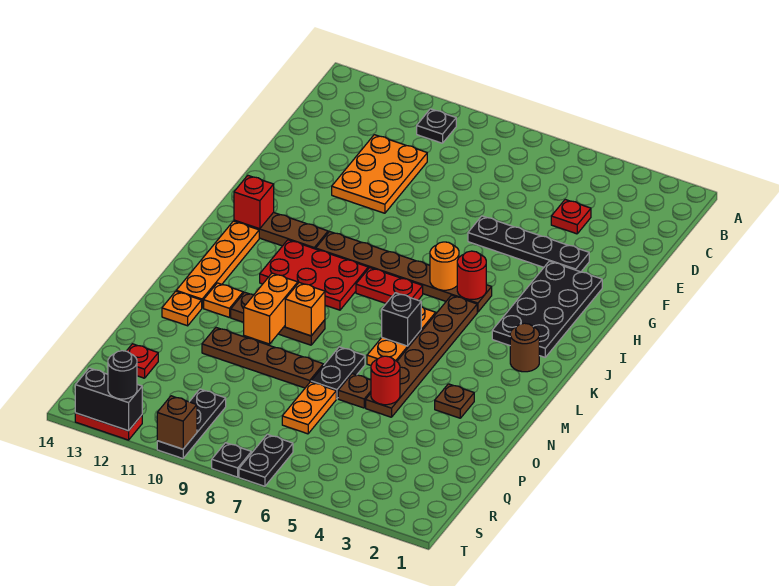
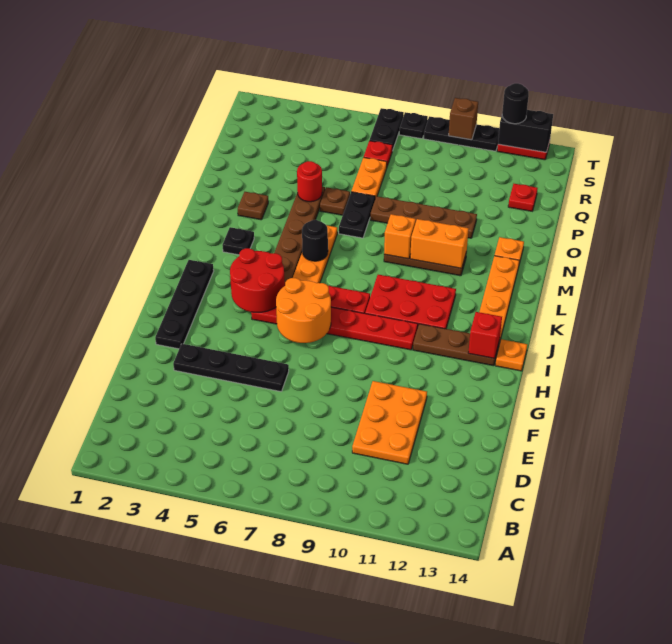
black plate B10 level 1 -> black plate L3 level 1
red plate D4 level 1 -> red plate R7 level 1
black plate G2:J3 level 1 -> black plate G2:J2 level 1
brown plate I5:I10 level 1 -> red plate I5:I10 level 1
red round brick I5 level 2 -> red round brick I4:J5 level 2
orange round brick I6 level 2 -> orange round brick H6:I7 level 2
brown round brick K2 level 1 -> none
black brick L6 level 2 -> black round brick L6 level 2
orange brick M10:N10 level 2 -> orange brick M10:M11 level 2
orange plate M12 level 1 -> orange plate I14 level 1
black plate R10:T10 level 1 -> black plate T9:T11 level 1

